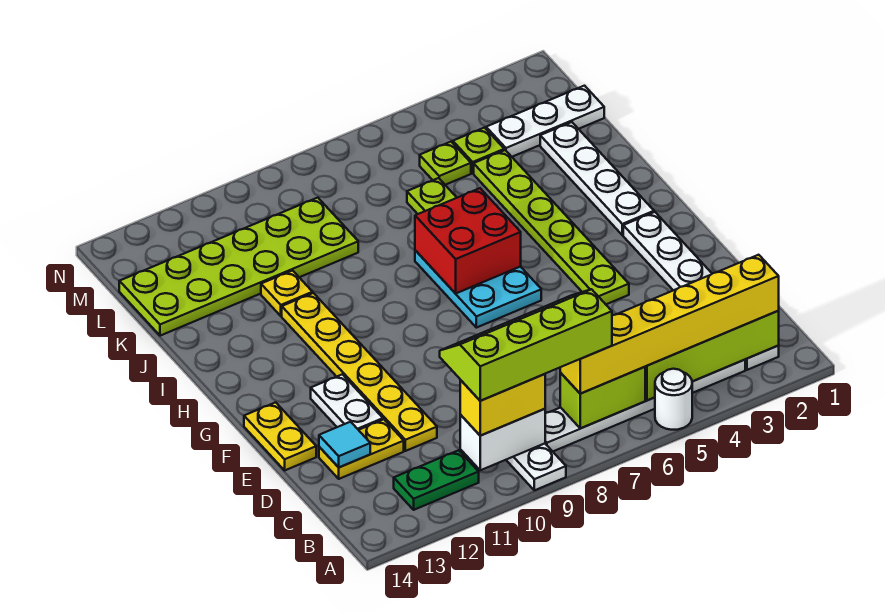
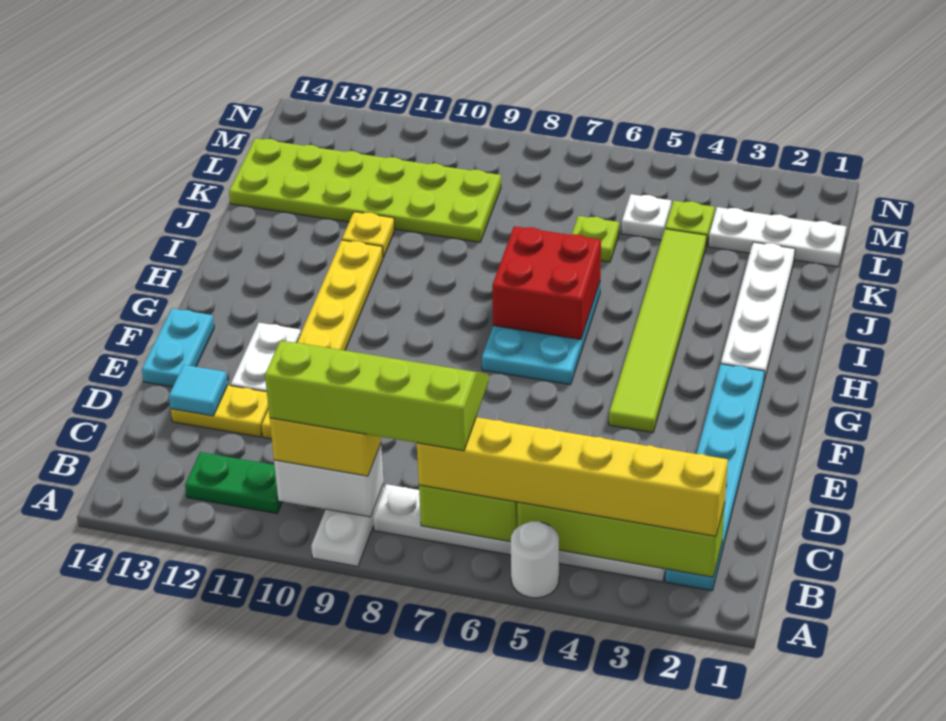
white plate B2:G2 level 1 -> cyan plate B2:G2 level 1
yellow plate E14:F14 level 1 -> cyan plate E14:F14 level 1
lime plate F4:K4 level 1 -> lime tile F4:K4 level 1
lime plate L5 level 1 -> white plate L5 level 1

